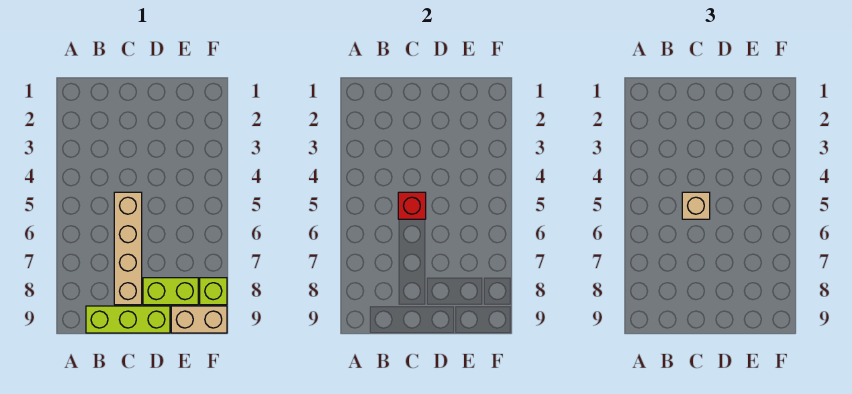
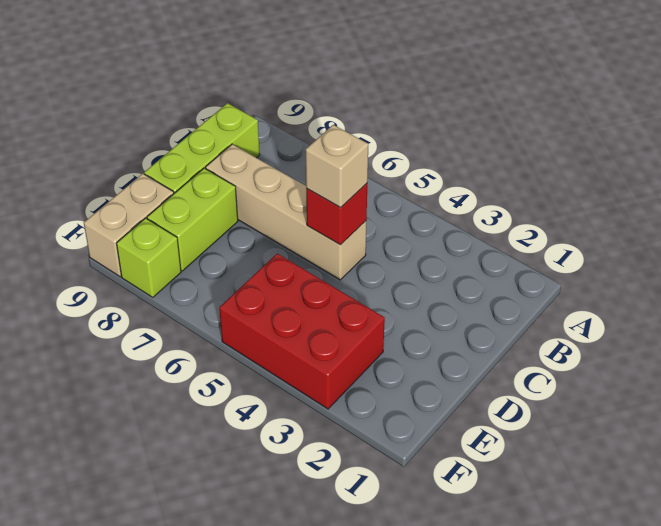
none -> red brick E3:F5 level 1

